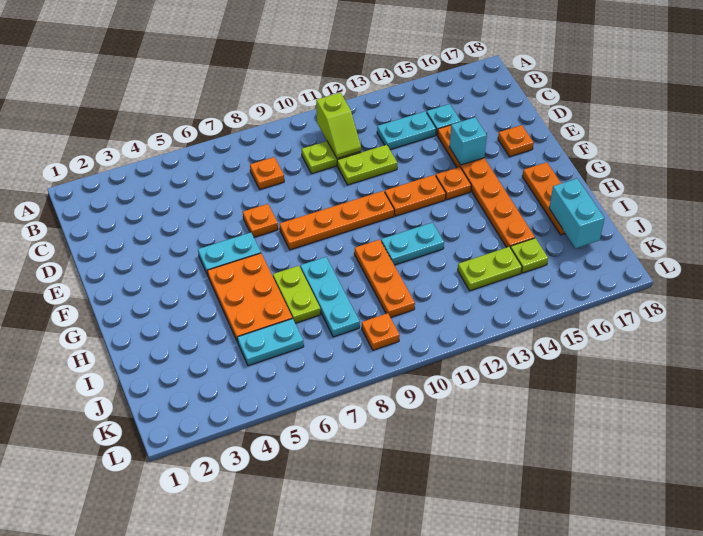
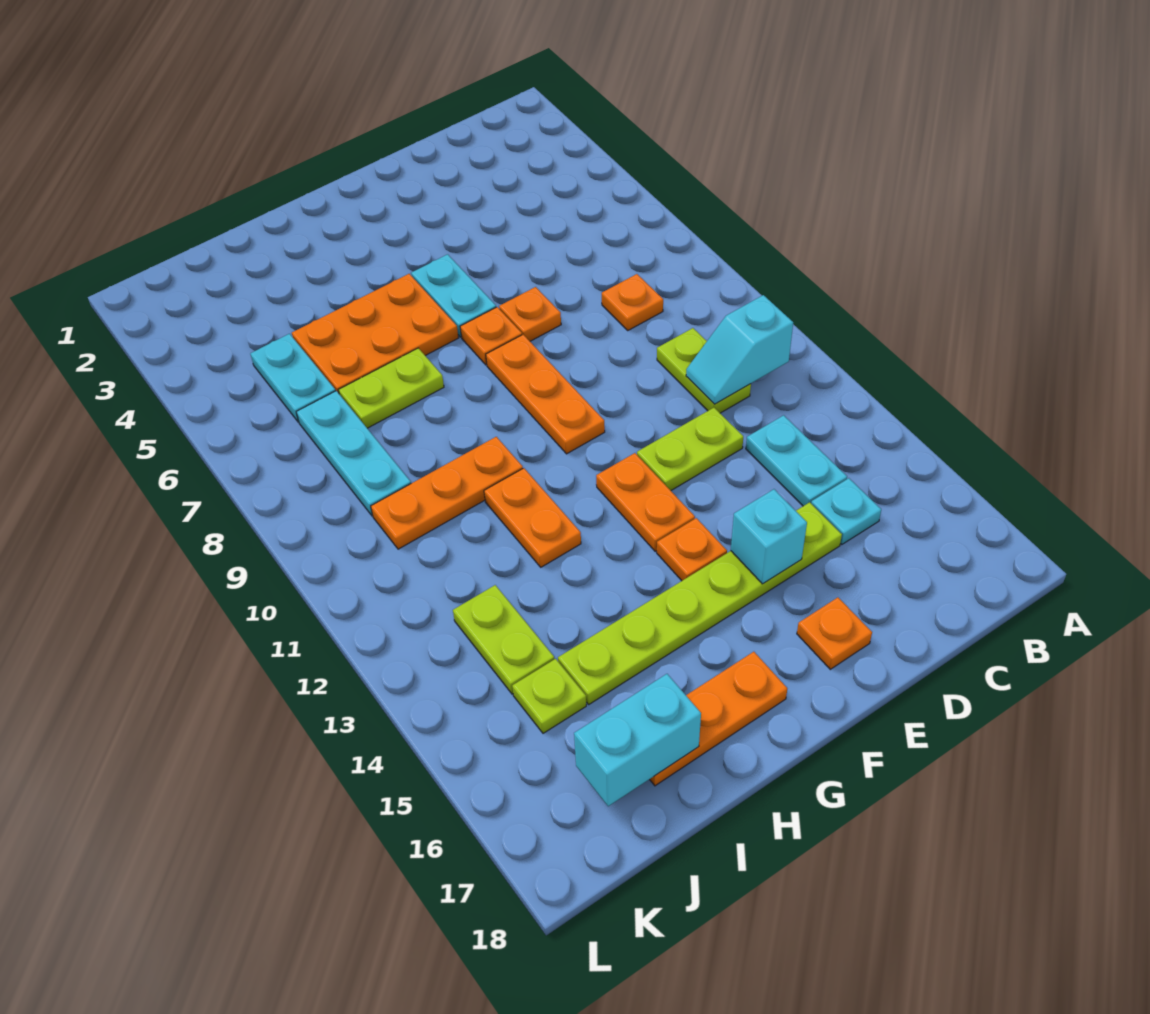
lime slope B11:C11 level 2 top B -> cyan slope B11:C11 level 2 top B
lime plate D11:D12 level 1 -> lime plate D12:E12 level 1
orange plate D15:I15 level 1 -> lime plate D15:I15 level 1
orange plate F8:F11 level 1 -> orange plate F8:F10 level 1
cyan plate H8:J8 level 1 -> cyan plate J7:J9 level 1
cyan plate H11:H12 level 1 -> orange plate H11:H12 level 1
orange plate K9 level 1 -> orange plate F7 level 1

